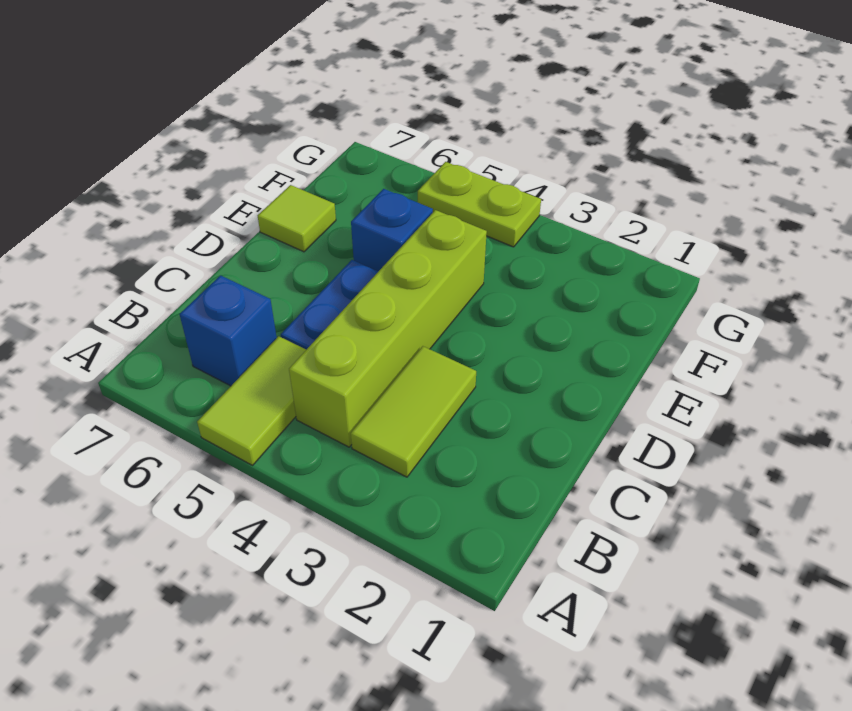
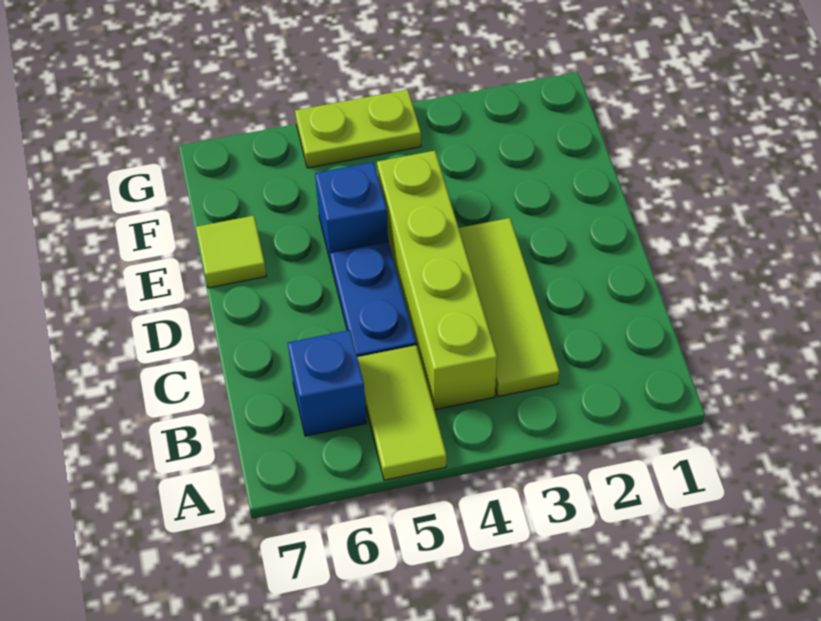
lime tile B3:C3 level 1 -> lime tile B3:D3 level 1

